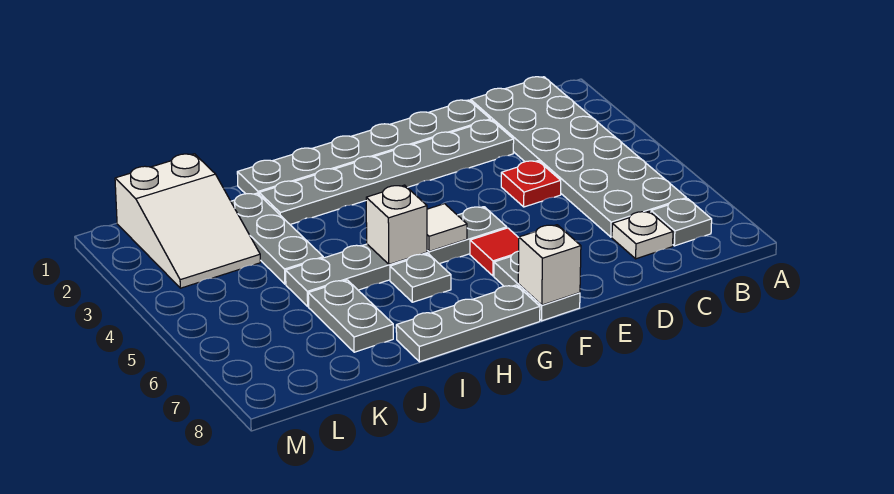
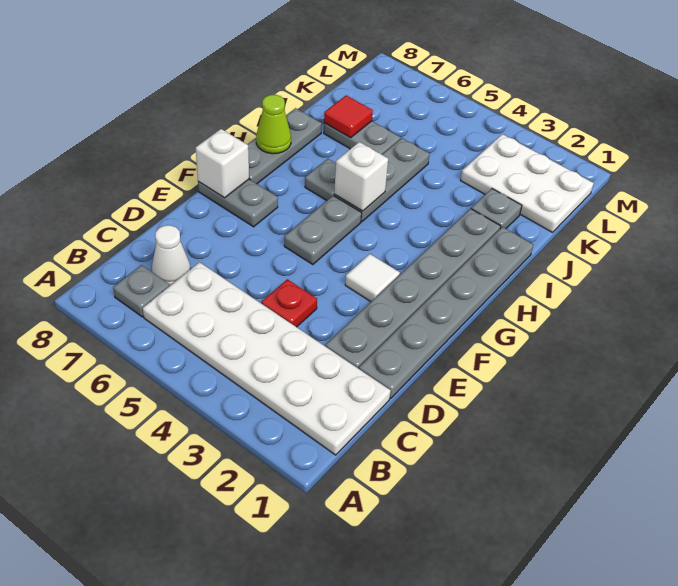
grey plate B1:C6 level 1 -> white plate B1:C6 level 1
white plate C7 level 1 -> white cone C7 level 1
red tile F6 level 1 -> red tile J7 level 2
white tile G5 level 2 -> white tile F3 level 1
none -> lime cone H8 level 2
grey plate J2:J4 level 1 -> grey plate J2 level 1
white slope K1:L3 level 1 top 1 -> white plate K1:L3 level 1

